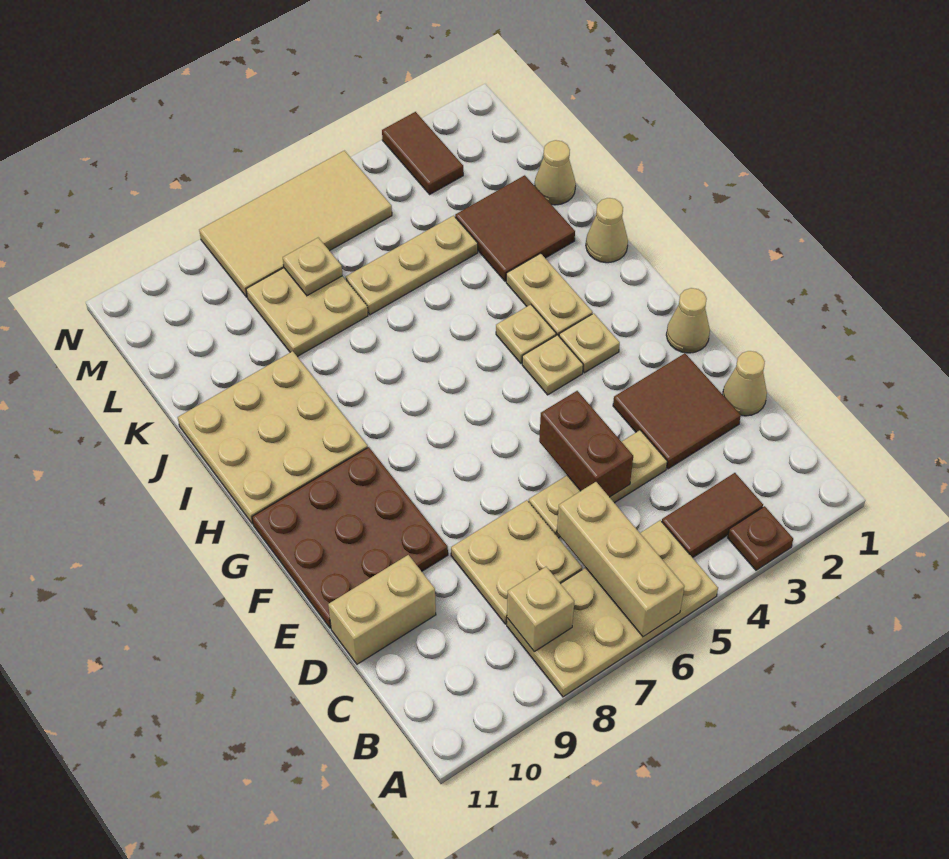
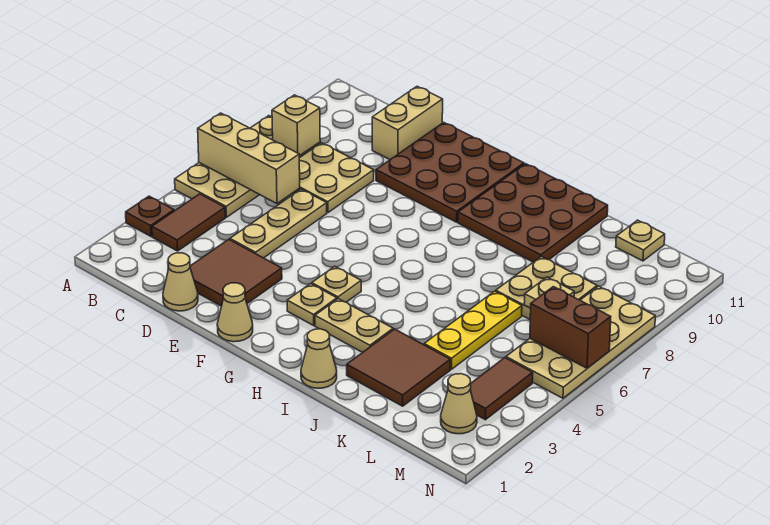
brown brick D5:E5 level 2 -> brown brick M6:N6 level 2
tan plate H4 level 1 -> tan plate L11 level 1
tan plate H9:J11 level 1 -> brown plate H9:J11 level 1
tan cone K1 level 1 -> tan cone M2 level 1
tan plate K4:K6 level 1 -> yellow plate K4:K6 level 1
brown tile M3:N3 level 1 -> brown tile M3:M4 level 1
tan tile M5:N8 level 1 -> tan plate M5:N8 level 1

